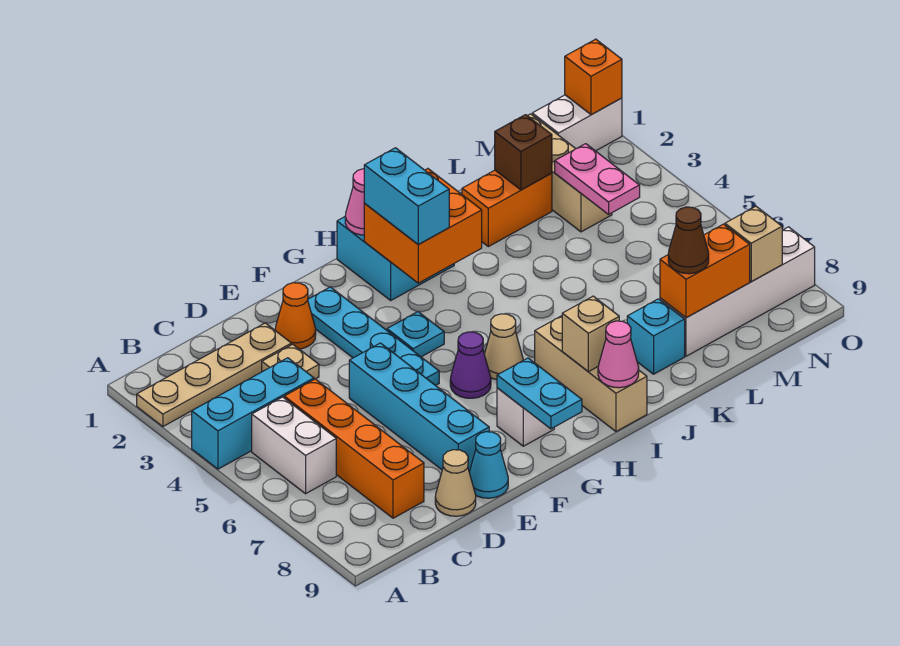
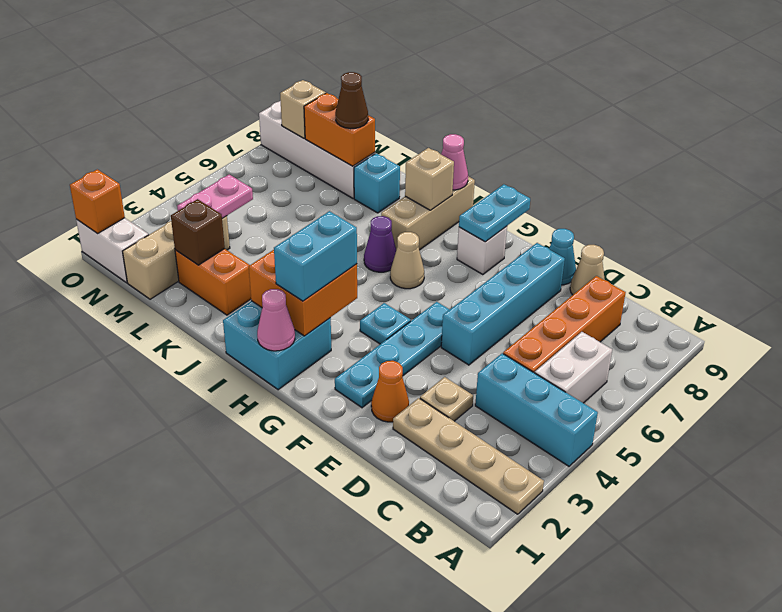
purple cone G6 level 1 -> purple cone I6 level 1

